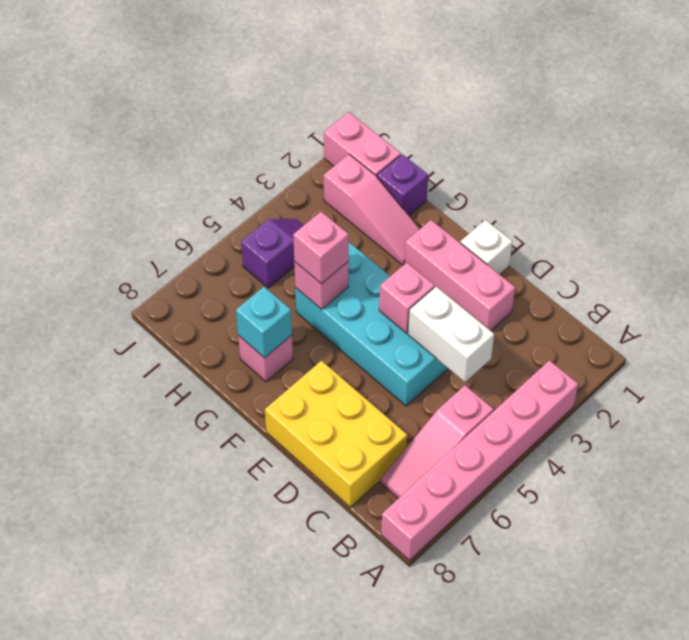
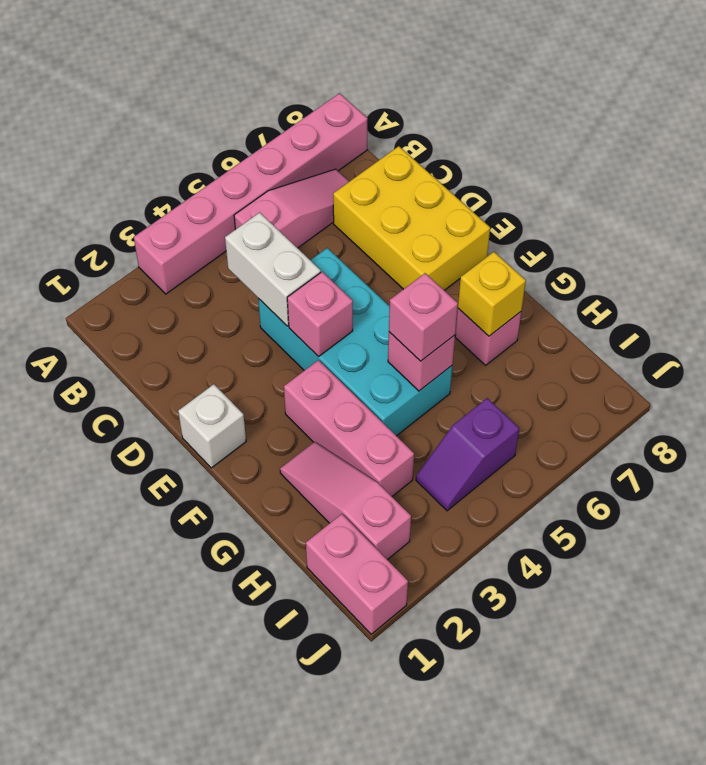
pink brick D2:F2 level 1 -> pink brick F3:H3 level 1
cyan brick G7 level 2 -> yellow brick G7 level 2
purple brick H1 level 1 -> none

